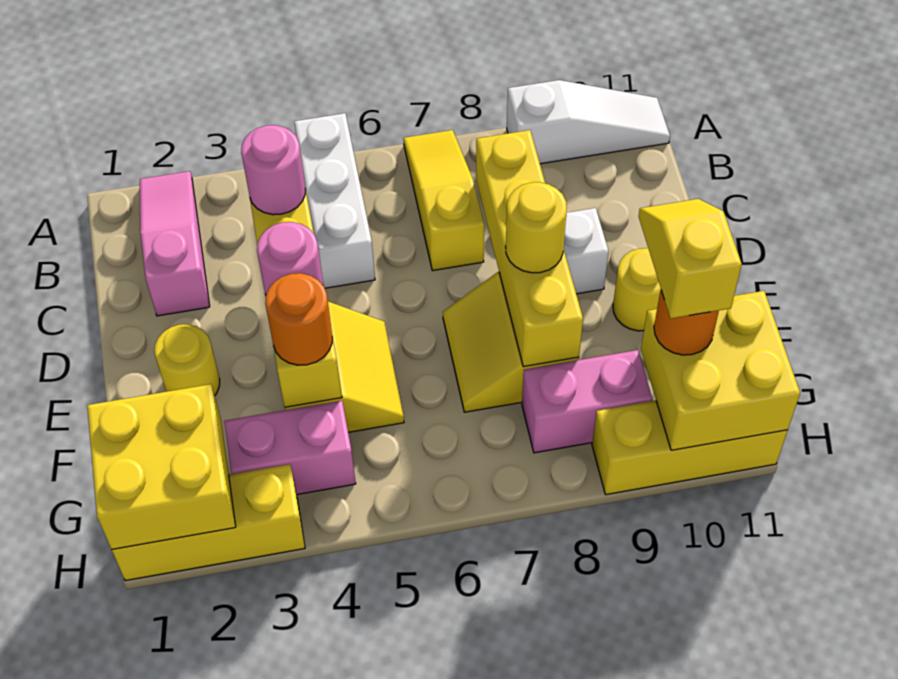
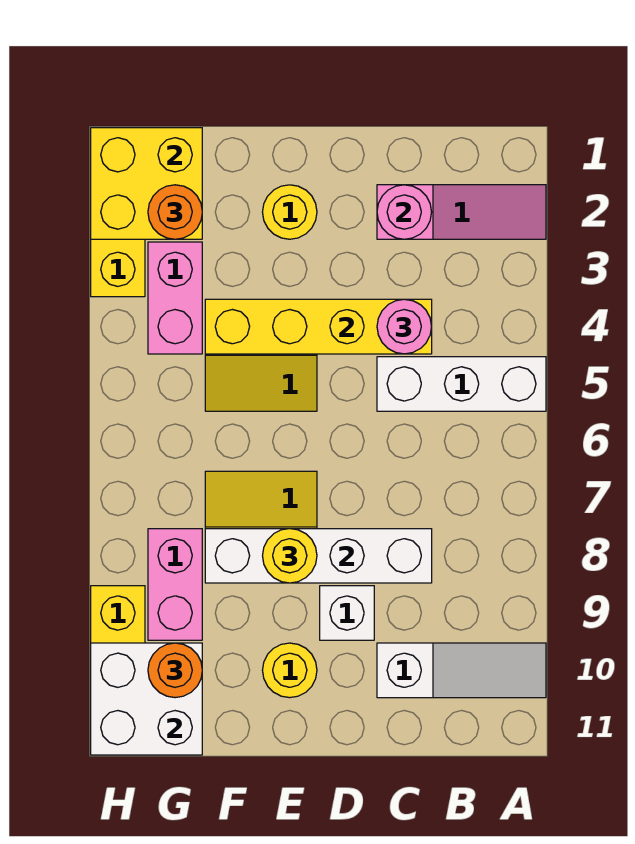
yellow slope A7:C7 level 1 top C -> none
white slope A9:A11 level 1 top 9 -> white slope A10:C10 level 1 top C
yellow brick C8:F8 level 2 -> white brick C8:F8 level 2
pink round brick E4 level 3 -> pink round brick C2 level 2
orange round brick F4 level 3 -> orange round brick G2 level 3
yellow slope F10:G10 level 4 top G -> none
yellow brick G10:H11 level 2 -> white brick G10:H11 level 2

